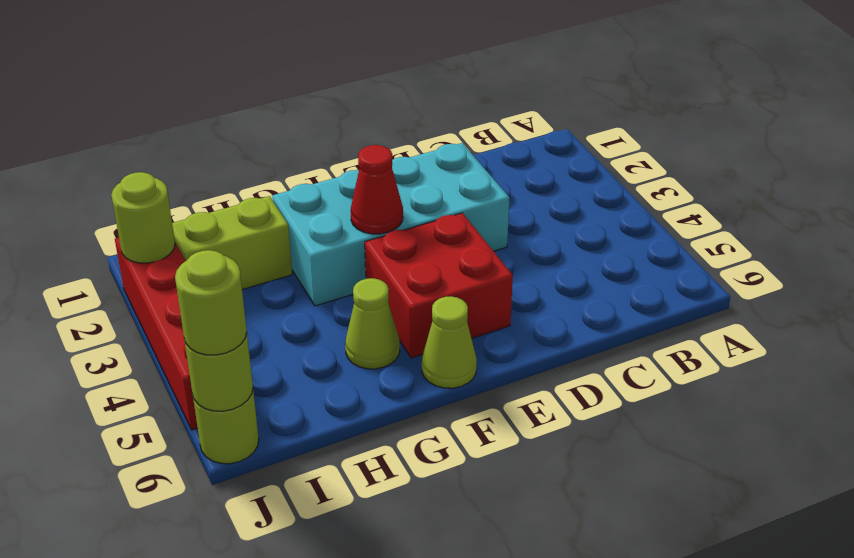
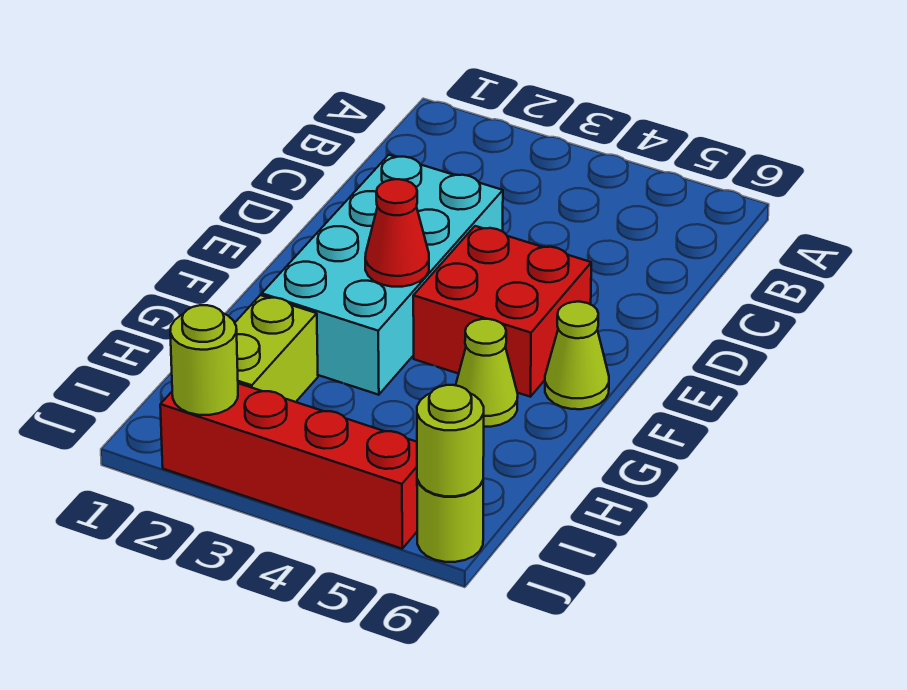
lime round brick J6 level 3 -> none

